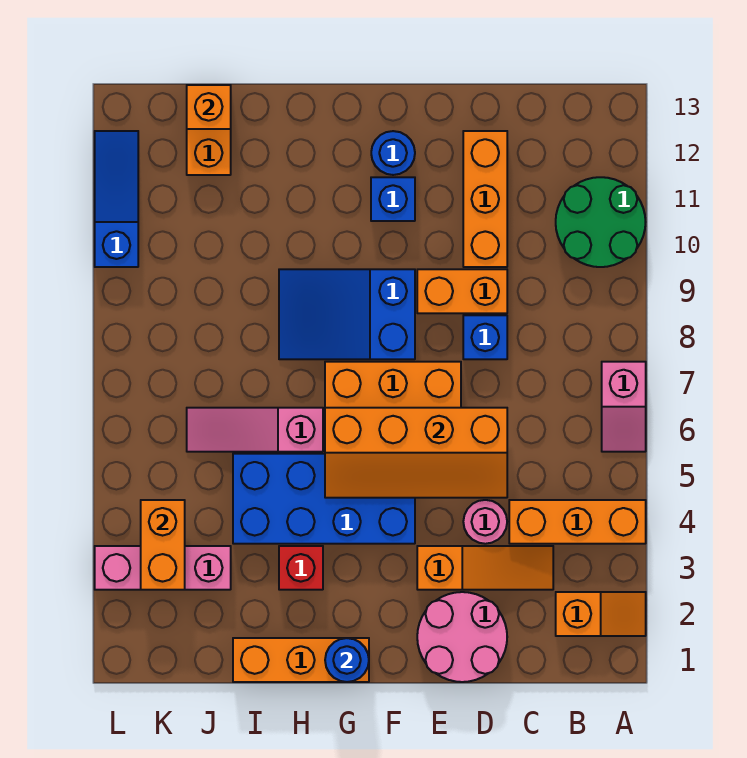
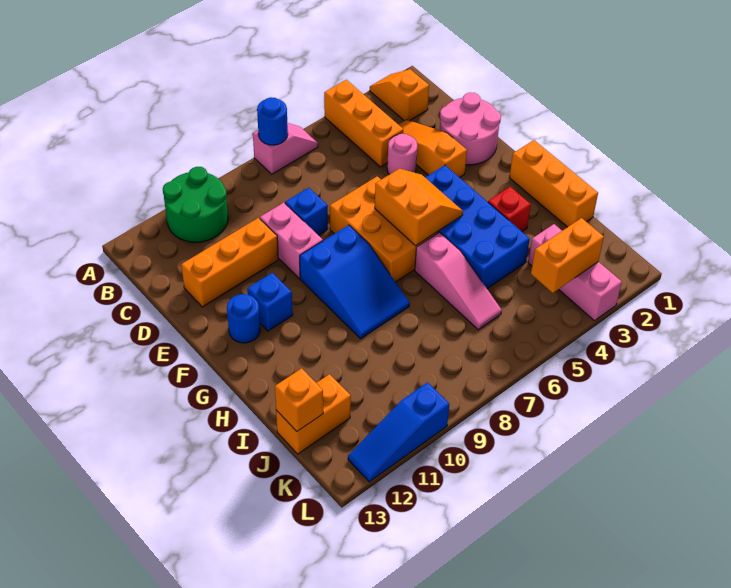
orange slope D5:G6 level 2 top 6 -> orange slope F5:G6 level 2 top 6
orange brick D9:E9 level 1 -> pink brick D9:E9 level 1
blue round brick G1 level 2 -> blue round brick A7 level 2

